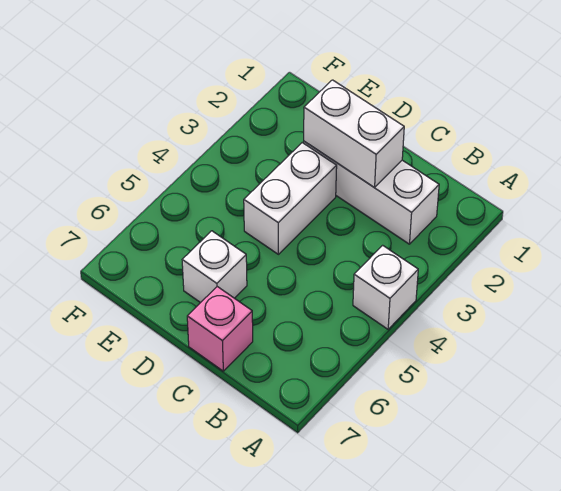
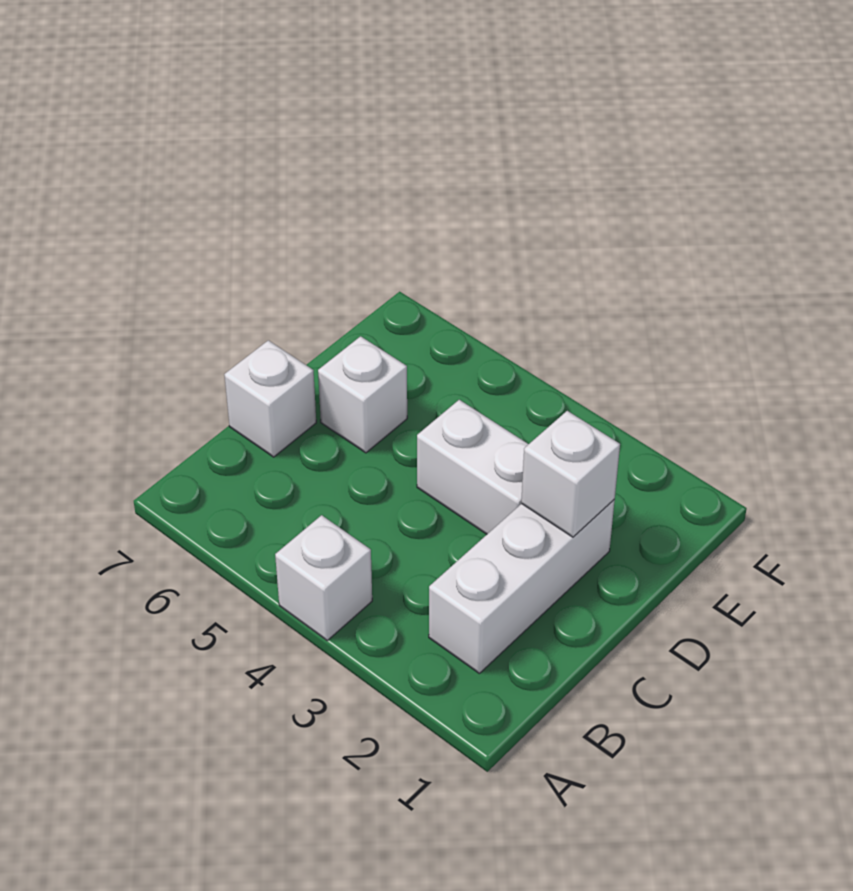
white brick C2:D2 level 2 -> white brick D2 level 2
pink brick C7 level 1 -> white brick C7 level 1

